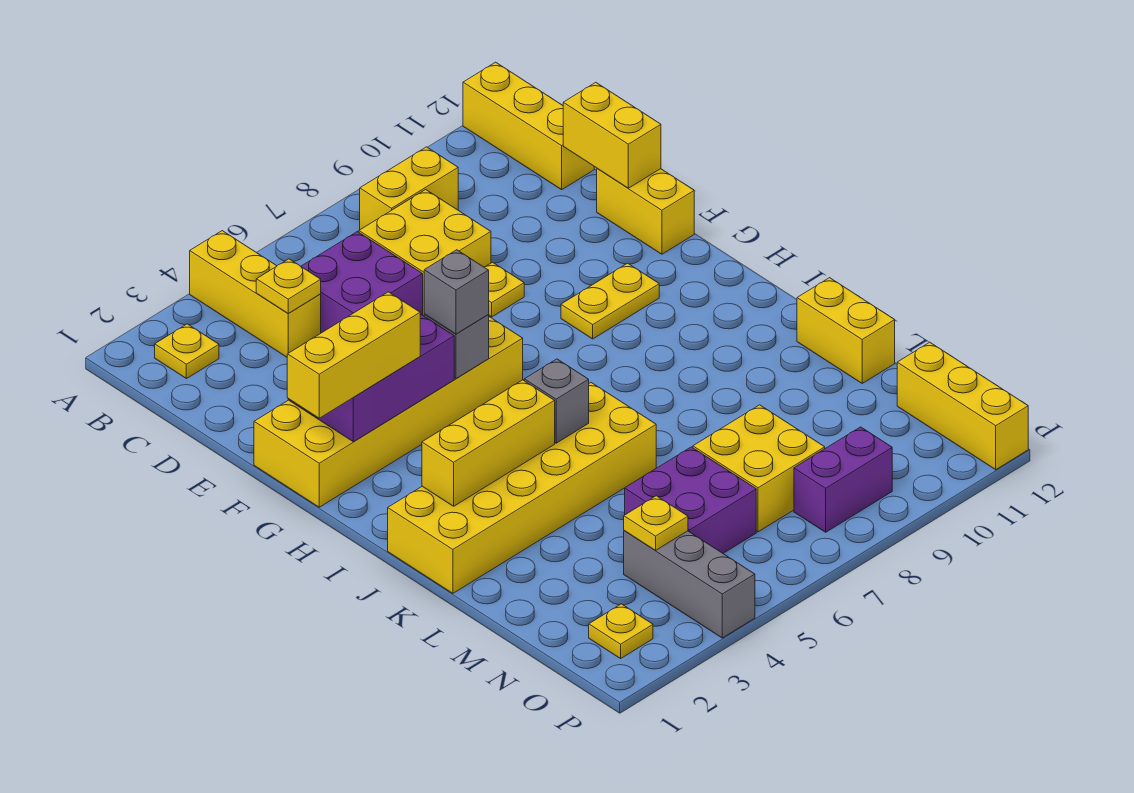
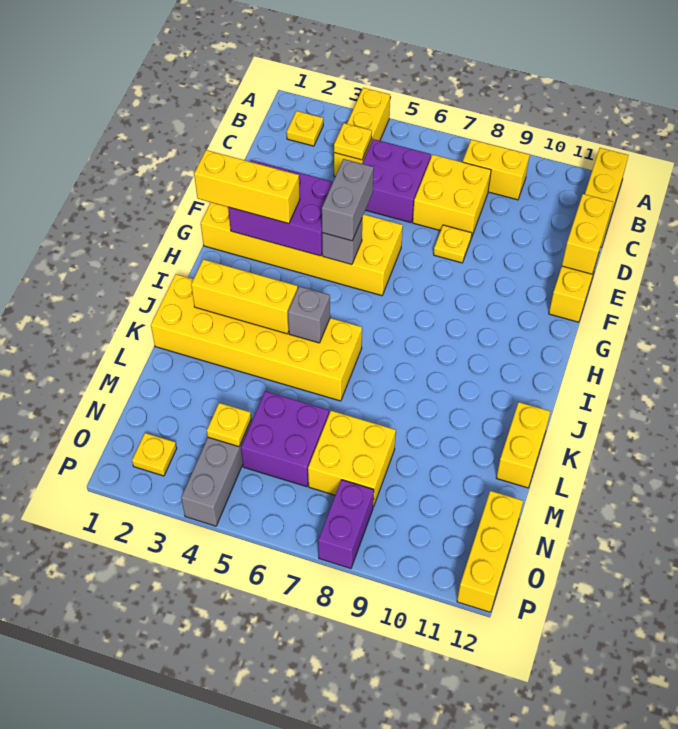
grey brick G5 level 3 -> grey brick F5:G5 level 3
yellow plate G9:G10 level 1 -> none
purple brick O8:O9 level 1 -> purple brick O8:P8 level 1

